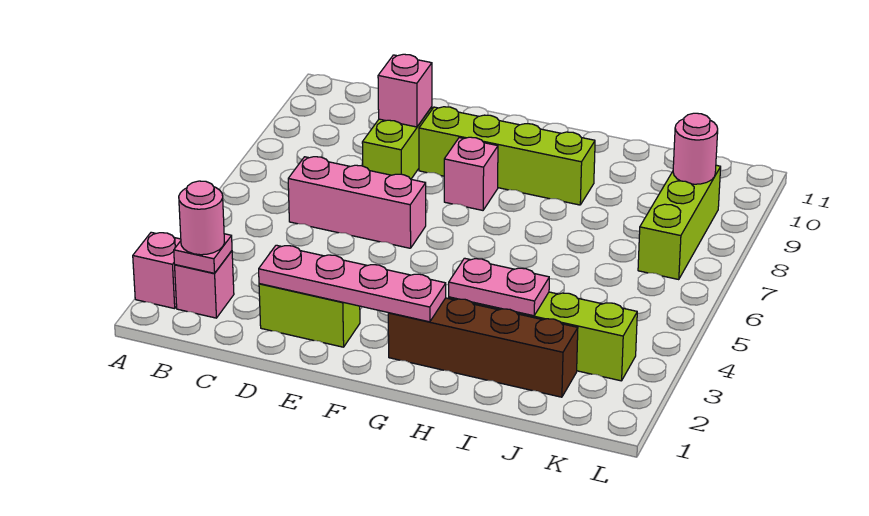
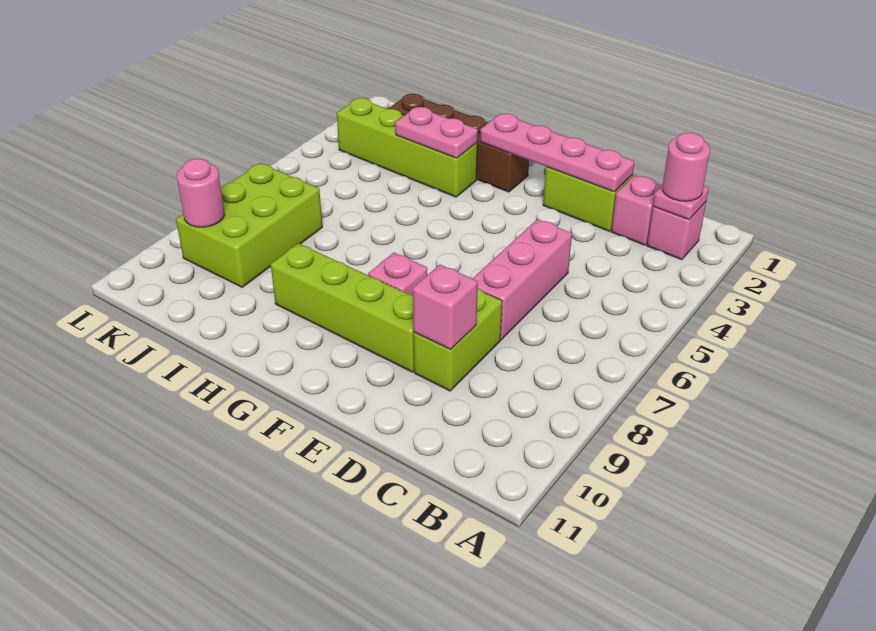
pink brick A2 level 1 -> pink brick C2 level 1
pink brick C6:E6 level 1 -> pink brick D5:D7 level 1
lime brick K7:K9 level 1 -> lime brick J7:K9 level 1

